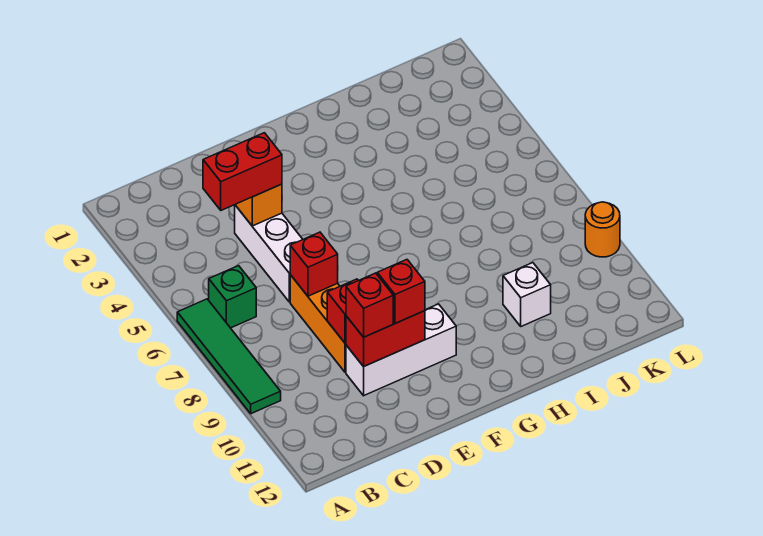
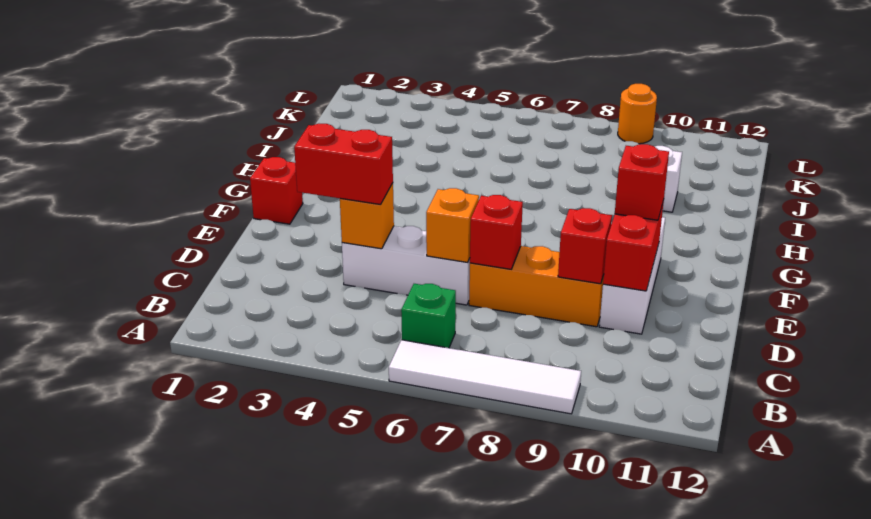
green tile A6:A9 level 1 -> white tile A6:A9 level 1
red brick C4:D4 level 3 -> red brick D3:D4 level 3
none -> orange brick D6 level 2
red brick D10 level 3 -> red brick F1 level 1

